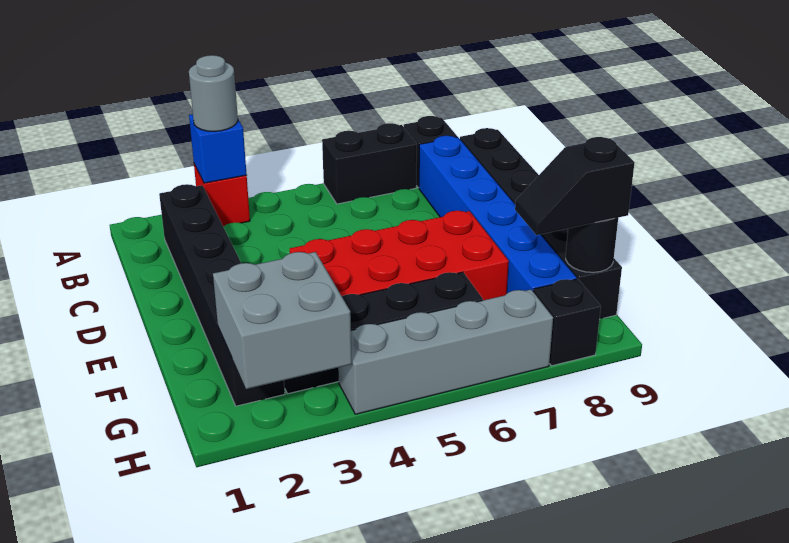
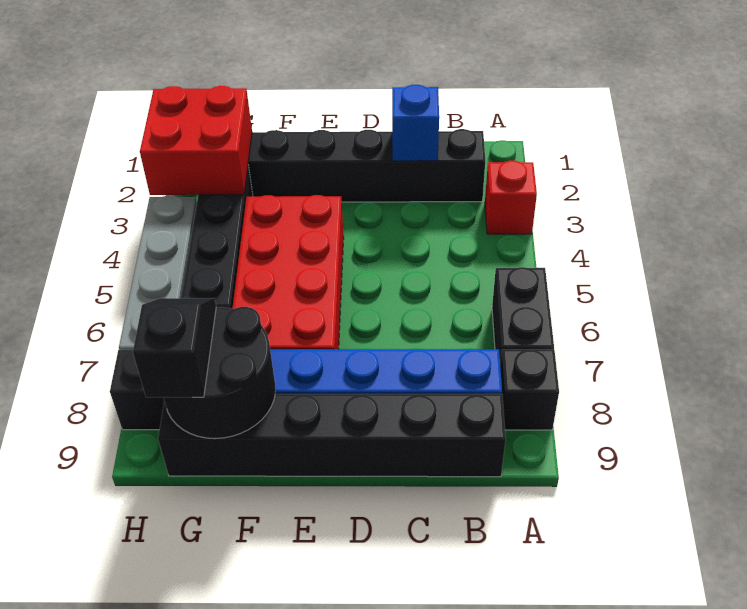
blue brick A3 level 2 -> blue brick C2 level 2
grey round brick A3 level 3 -> none
grey brick G2:H3 level 2 -> red brick G2:H3 level 2
black round brick G9 level 2 -> black round brick F8:G9 level 2

